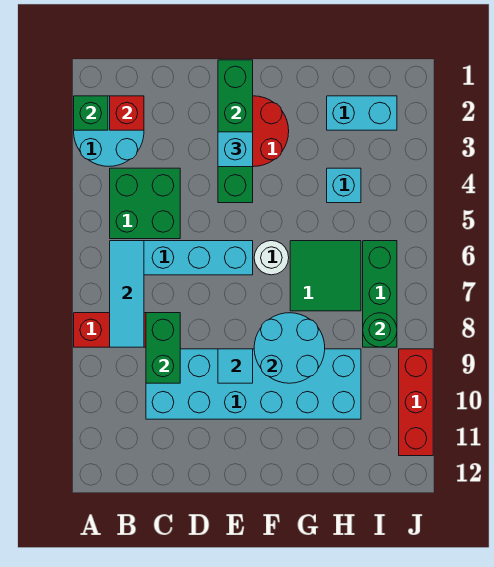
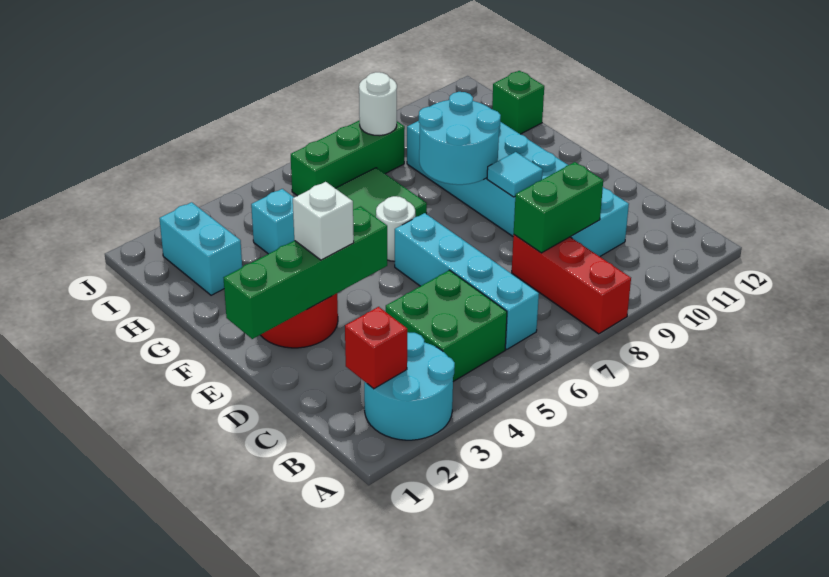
green brick A2 level 2 -> green brick H12 level 1
cyan tile B6:B8 level 2 -> none
cyan brick E3 level 3 -> white brick E3 level 3
green round brick I8 level 2 -> white round brick I8 level 2
red brick J9:J11 level 1 -> none

